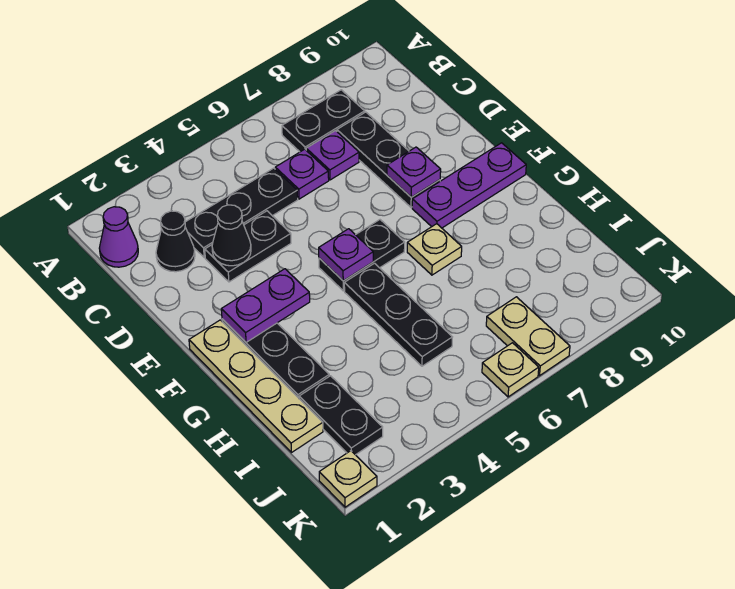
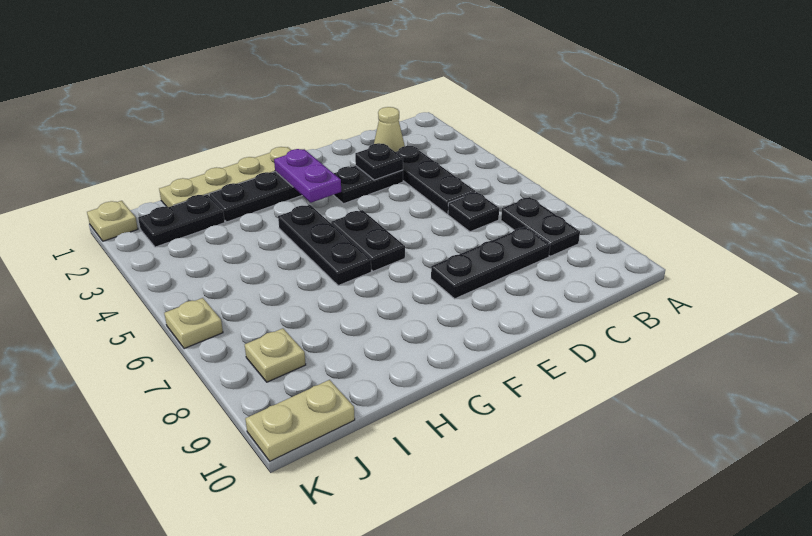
purple cone B1 level 1 -> none
black cone C2 level 1 -> tan cone C2 level 1
purple plate C6 level 1 -> black plate C6 level 1
purple plate C7 level 1 -> none
black plate D3:D4 level 1 -> black plate D3:E3 level 1
black cone D3 level 2 -> black plate D3 level 2
purple plate E8 level 2 -> none
purple plate F5 level 2 -> none
purple plate F8:F10 level 1 -> none
black plate G5:I5 level 1 -> black plate G4:G6 level 1
tan plate G7 level 1 -> tan plate J8 level 1
tan plate J7:K7 level 1 -> tan plate J10:K10 level 1

